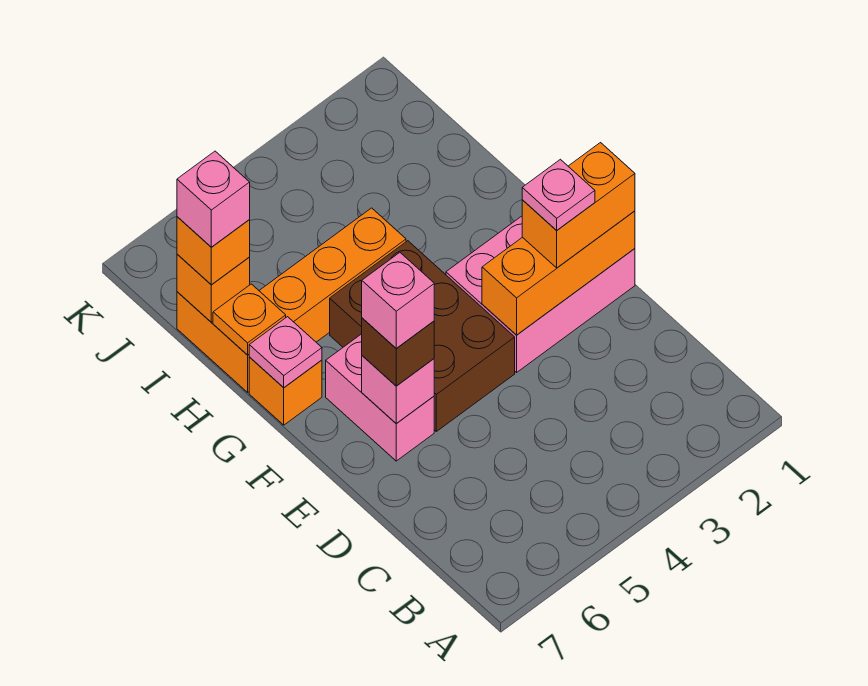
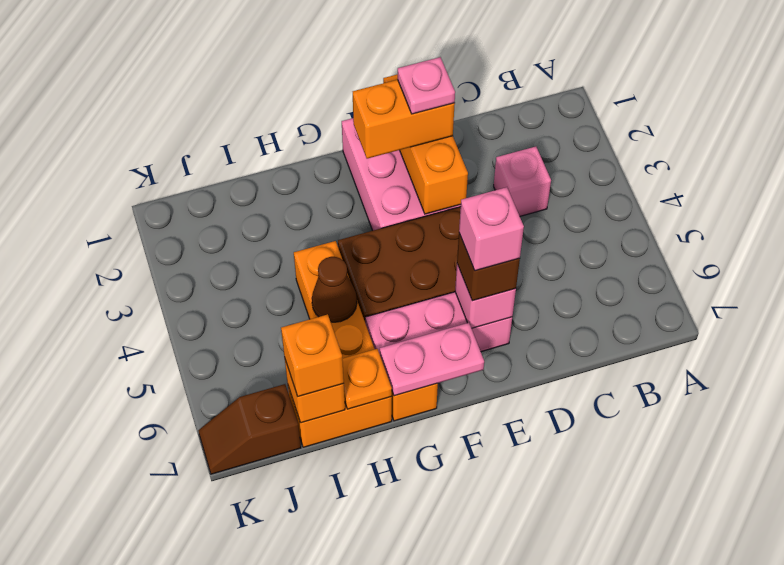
orange brick E1:E2 level 3 -> orange brick E2:F2 level 3
pink brick E6:F6 level 1 -> pink brick E6:G6 level 1
pink plate G7 level 2 -> pink plate F7:G7 level 2
none -> brown cone H5 level 2
pink brick I7 level 4 -> pink brick C3 level 1
none -> brown slope J7:K7 level 1 top J

